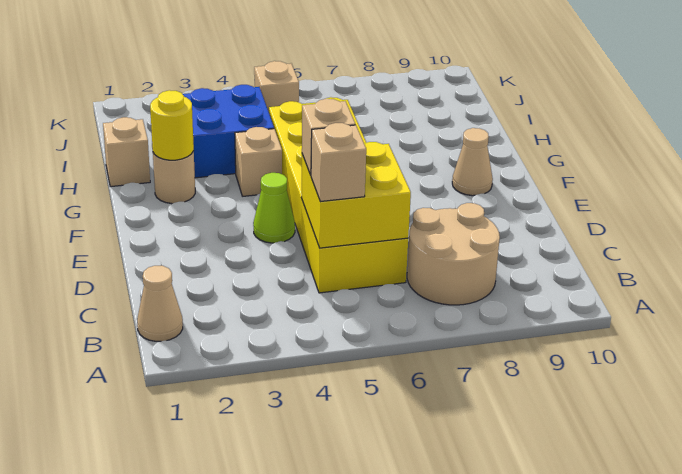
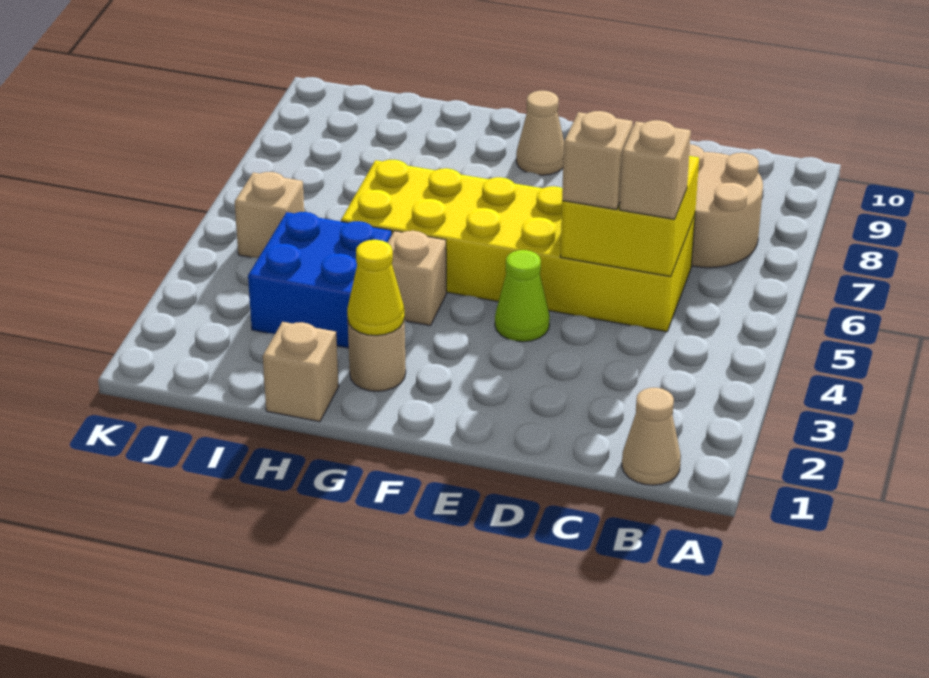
yellow round brick G2 level 2 -> yellow cone G2 level 2

